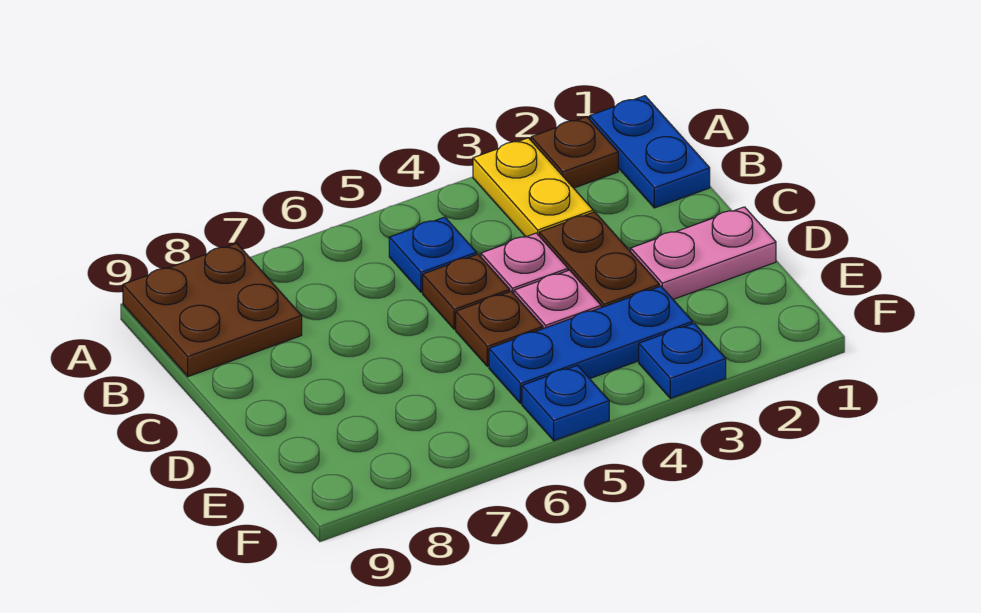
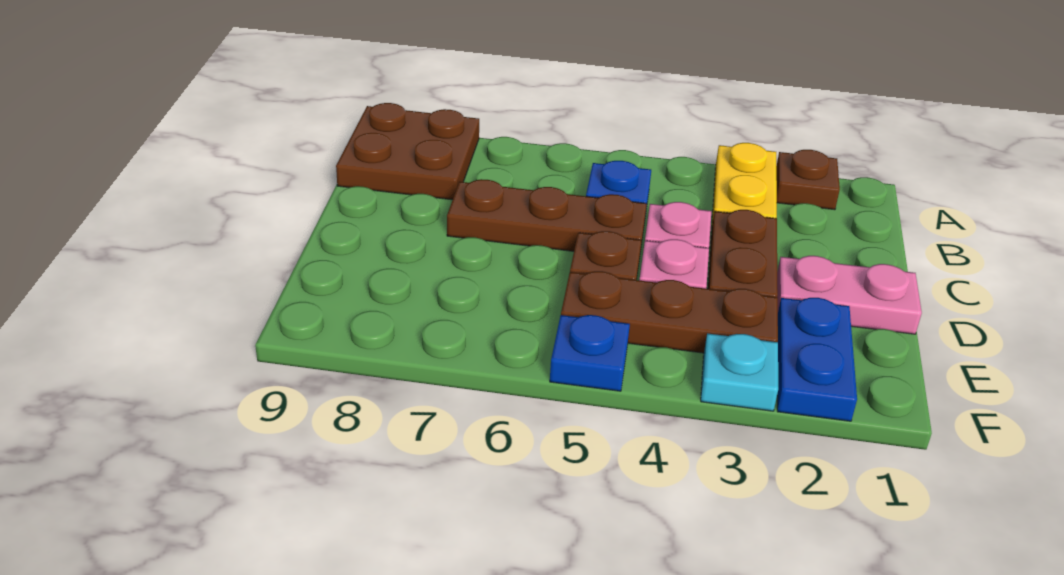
blue plate A1:B1 level 1 -> blue plate E2:F2 level 1
brown plate C5 level 1 -> brown plate C5:C7 level 1
blue plate E3:E5 level 1 -> brown plate E3:E5 level 1
blue plate F3 level 1 -> cyan plate F3 level 1

